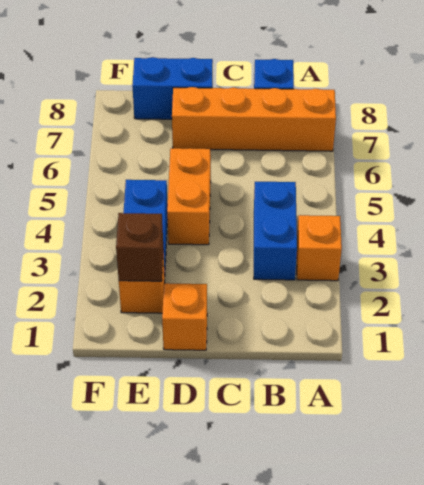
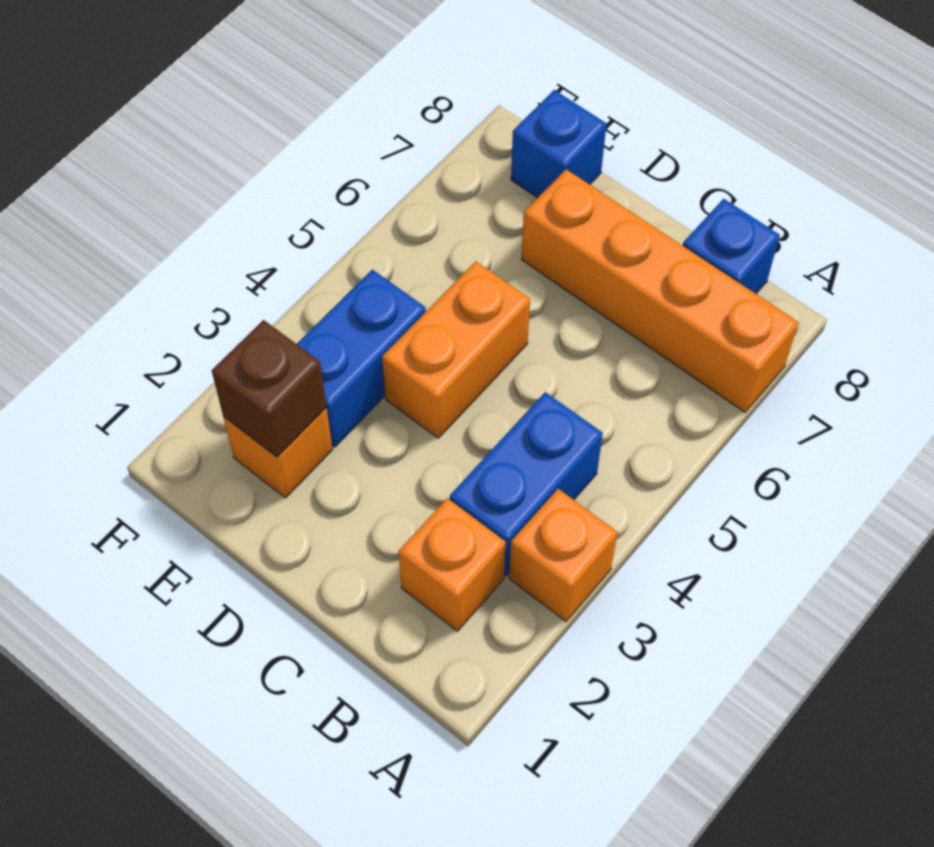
orange brick D1 level 1 -> orange brick B2 level 1
blue brick D8:E8 level 1 -> blue brick E8 level 1

